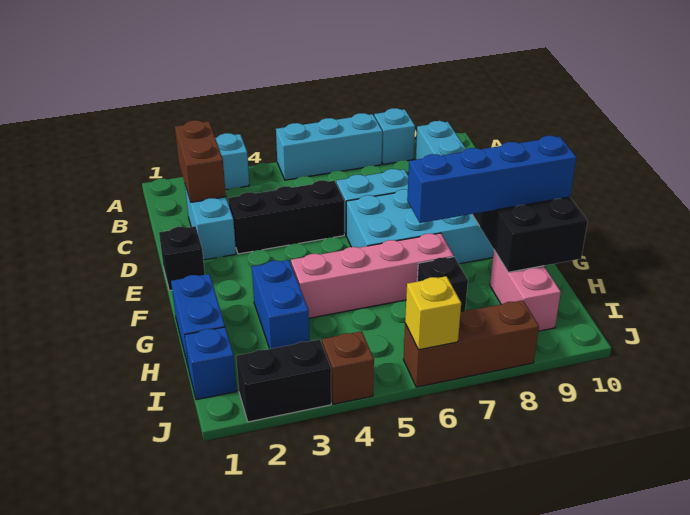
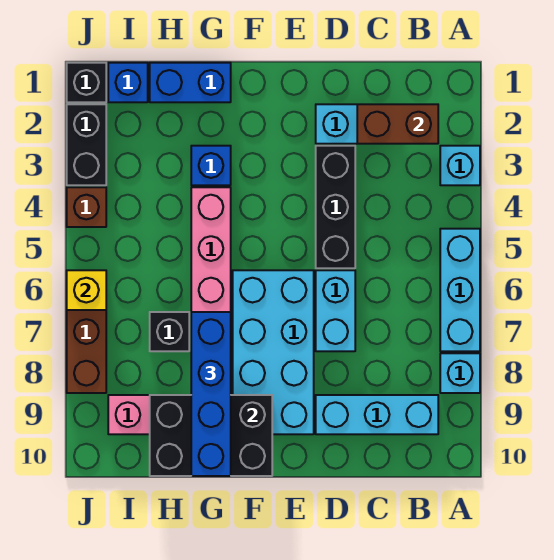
black brick E1 level 1 -> black brick J1 level 1
blue brick G3:H3 level 1 -> blue brick G3 level 1

